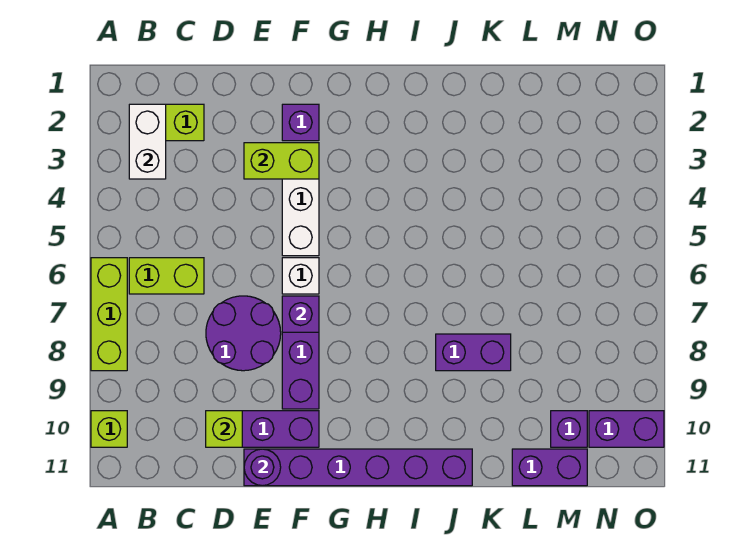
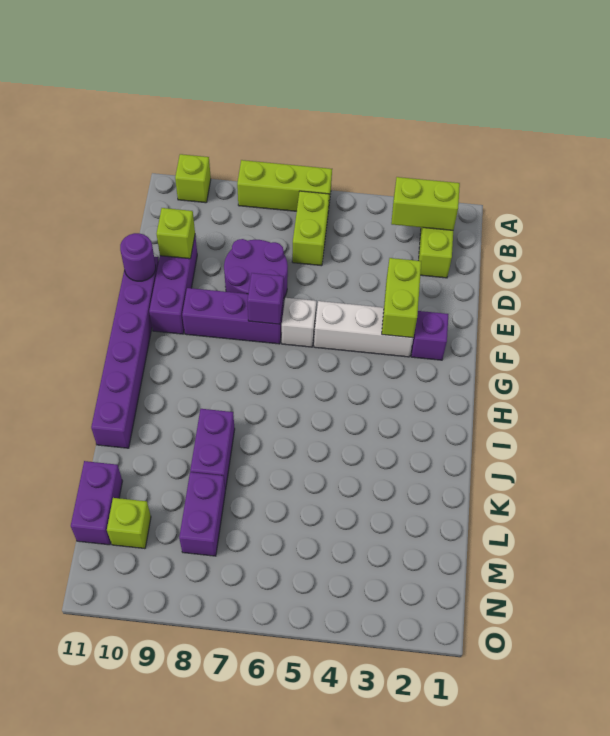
white brick B2:B3 level 2 -> lime brick B2:B3 level 2
purple brick M10 level 1 -> lime brick M10 level 1
purple brick N10:O10 level 1 -> purple brick L8:M8 level 1

